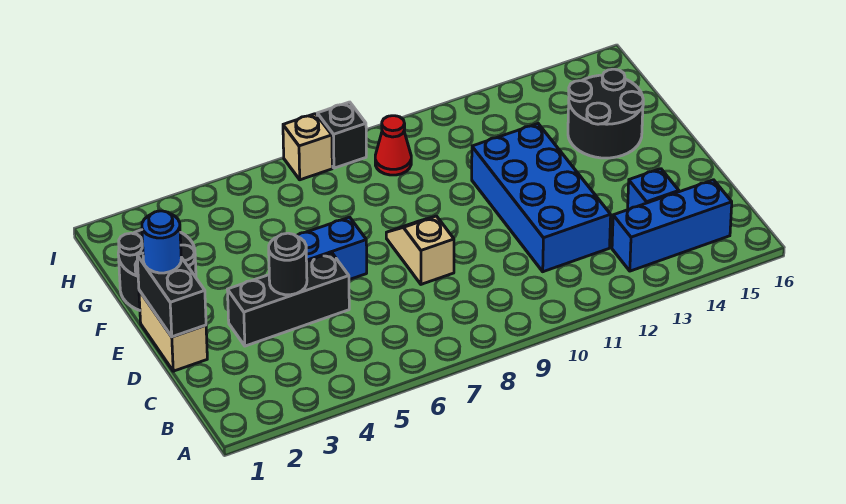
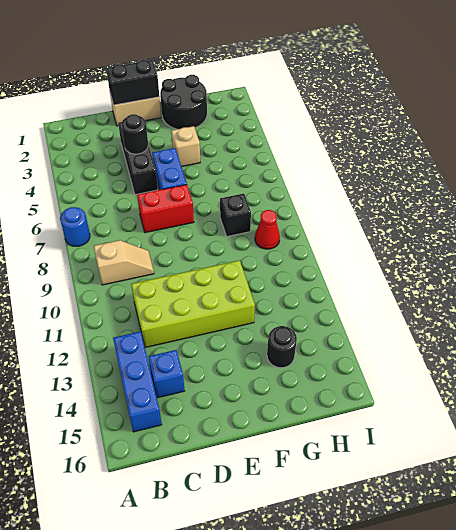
blue brick C11:F12 level 1 -> lime brick C11:F12 level 1
none -> red brick D7:E7 level 1
tan slope D8:E8 level 1 top D -> tan slope B9:C9 level 1 top B
blue round brick E1 level 3 -> blue round brick A7 level 1
black round brick F14:G15 level 1 -> black round brick G14 level 1
tan brick I7 level 1 -> tan brick F4 level 1
black brick I8 level 1 -> black brick G8 level 1

